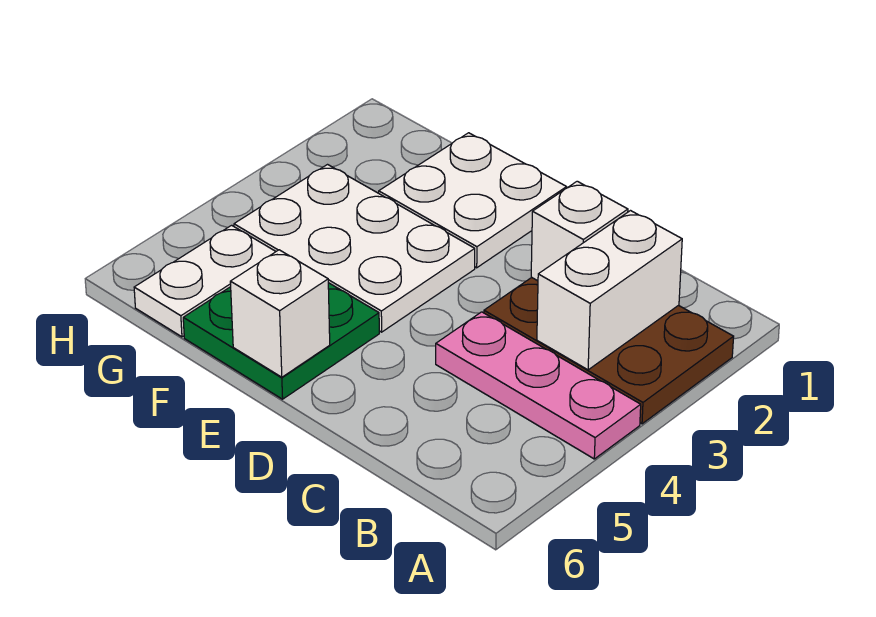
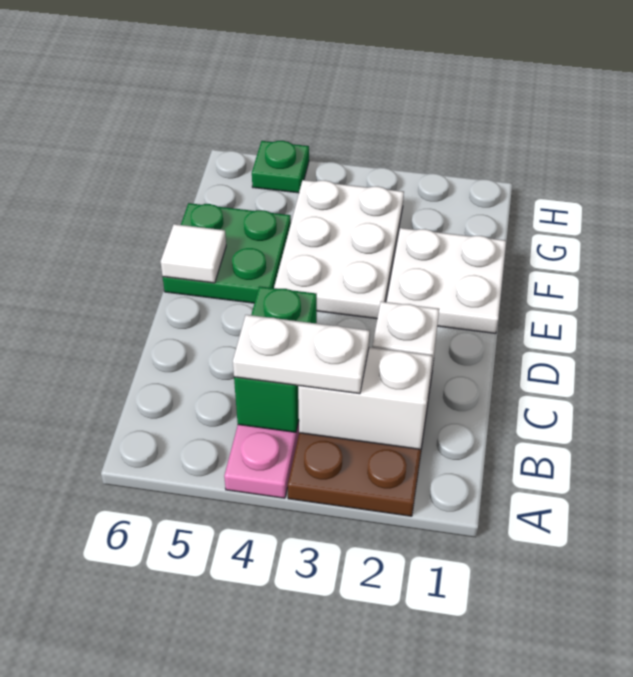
none -> green brick B4:C4 level 2
white brick E6 level 2 -> white tile E6 level 2
white plate G5:G6 level 1 -> white plate B3:B4 level 3
none -> green plate H5 level 1

